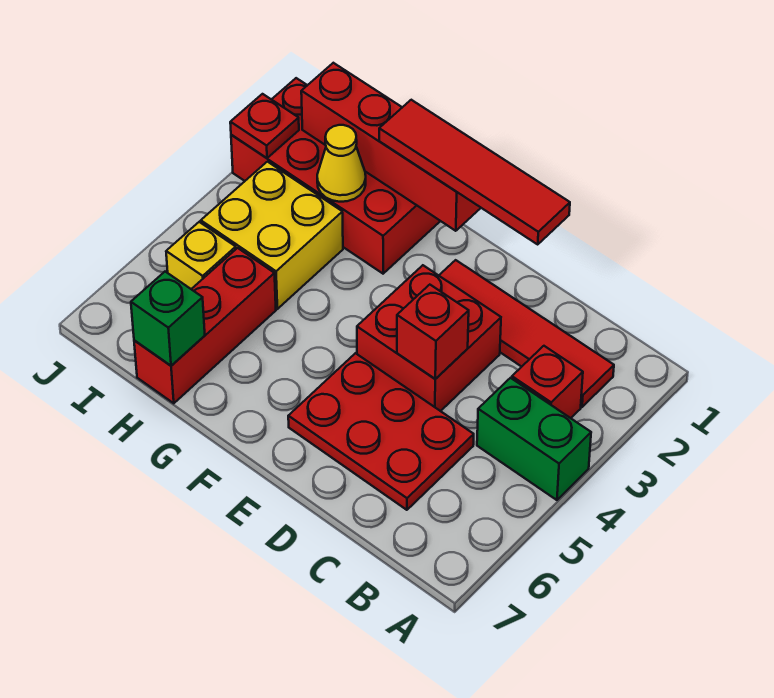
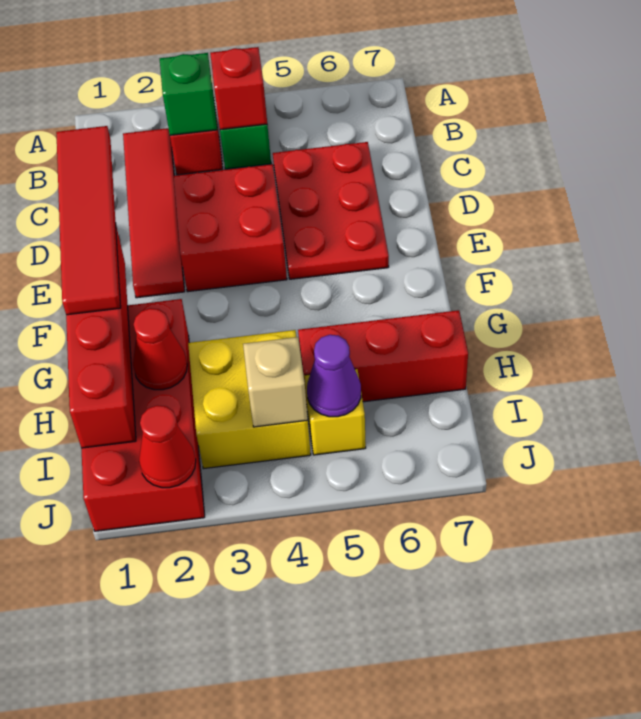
red brick D4 level 2 -> red brick B4 level 2
yellow cone H2 level 2 -> red cone H2 level 2
green brick H7 level 2 -> green brick B3 level 2
none -> tan brick I4 level 2
none -> purple cone I5 level 2
red plate J2 level 2 -> red cone J2 level 2

